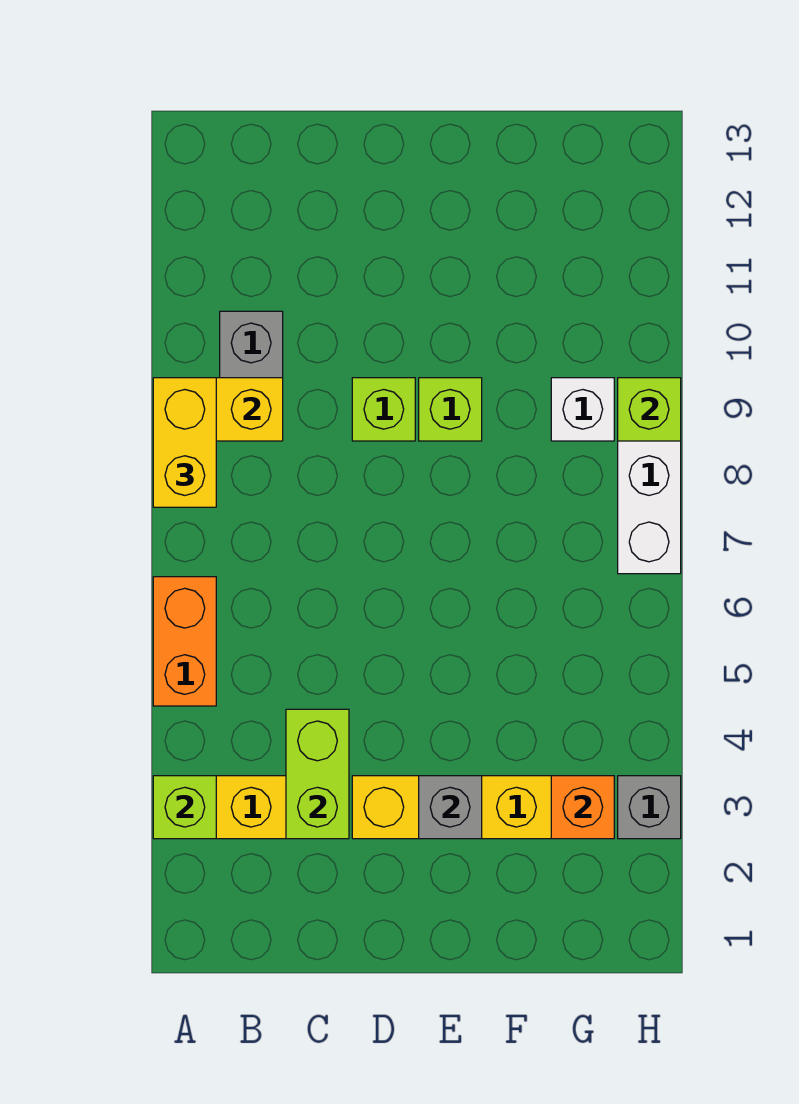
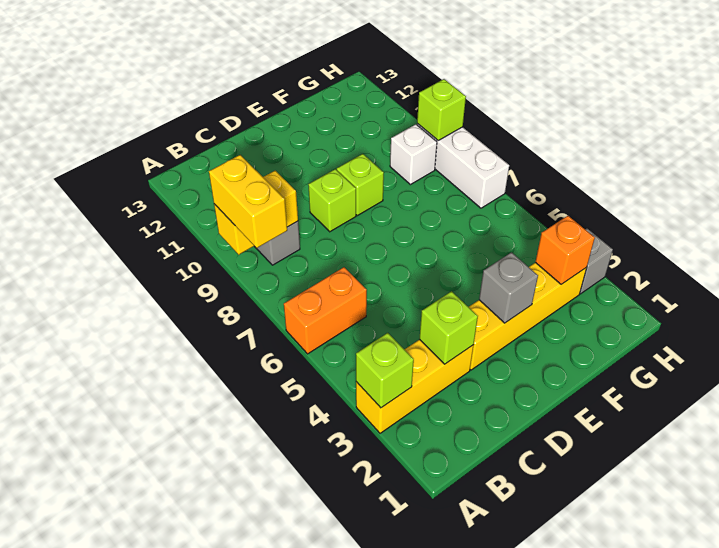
orange brick A5:A6 level 1 -> orange brick A6:B6 level 1
lime brick C3:C4 level 2 -> lime brick C3 level 2

